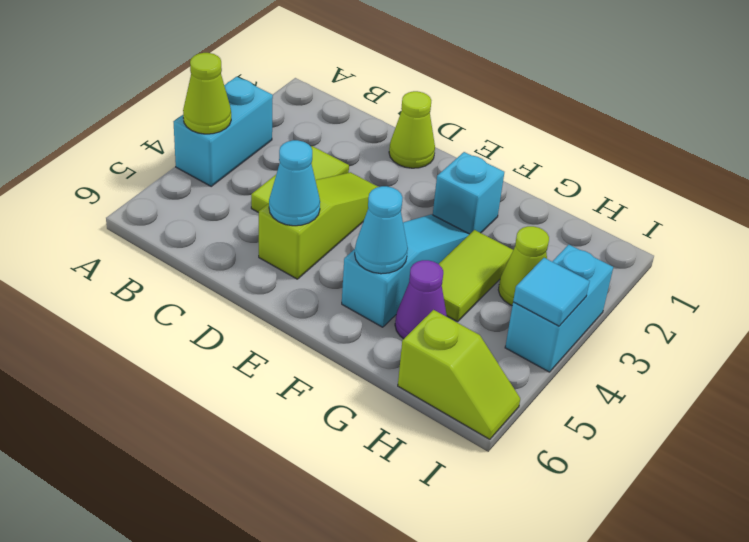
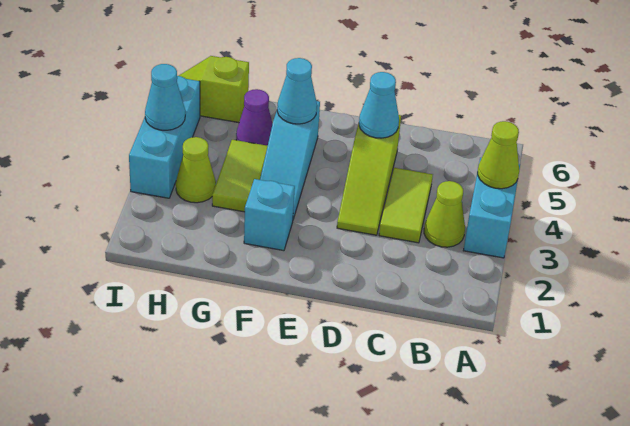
lime cone D1 level 1 -> lime cone B3 level 1
cyan brick I3:I4 level 1 -> cyan brick I3:I5 level 1
cyan tile I4 level 2 -> cyan cone I4 level 2

